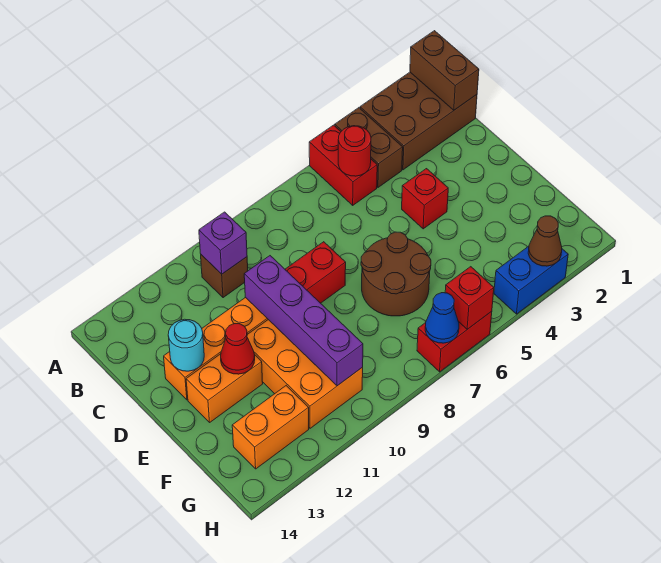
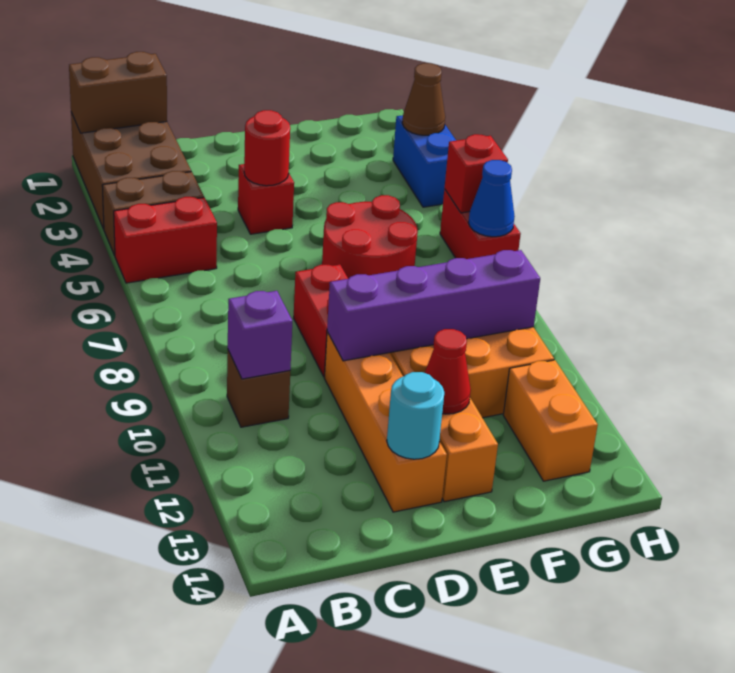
red round brick B5 level 2 -> red round brick D4 level 2
brown round brick E6:F7 level 1 -> red round brick E6:F7 level 1

